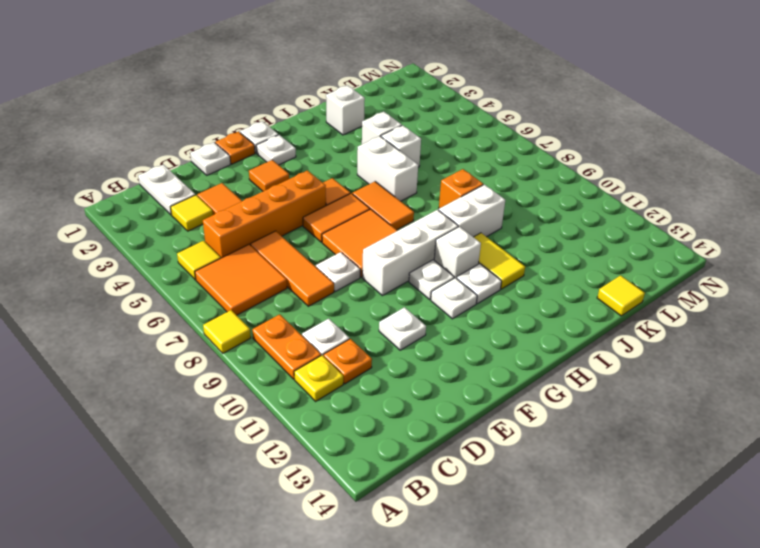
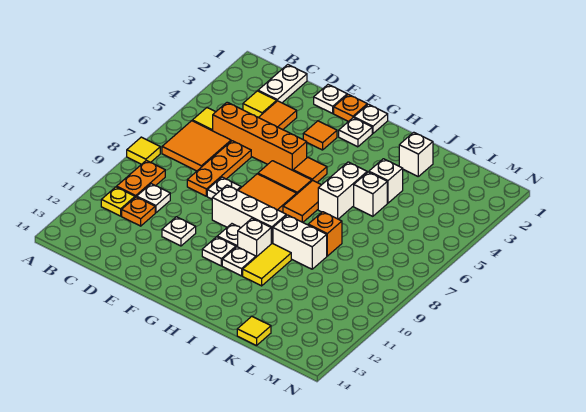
orange tile D6:D8 level 1 -> orange plate D6:D8 level 1

